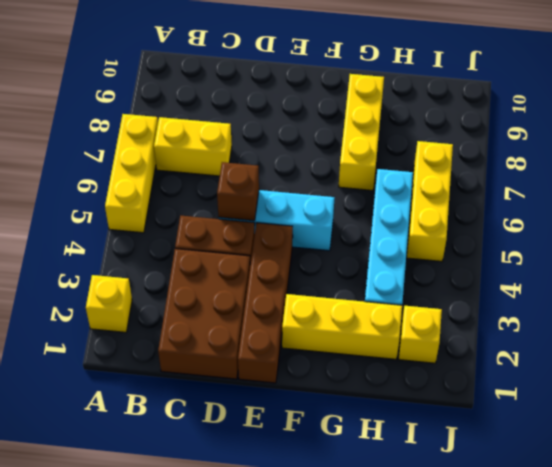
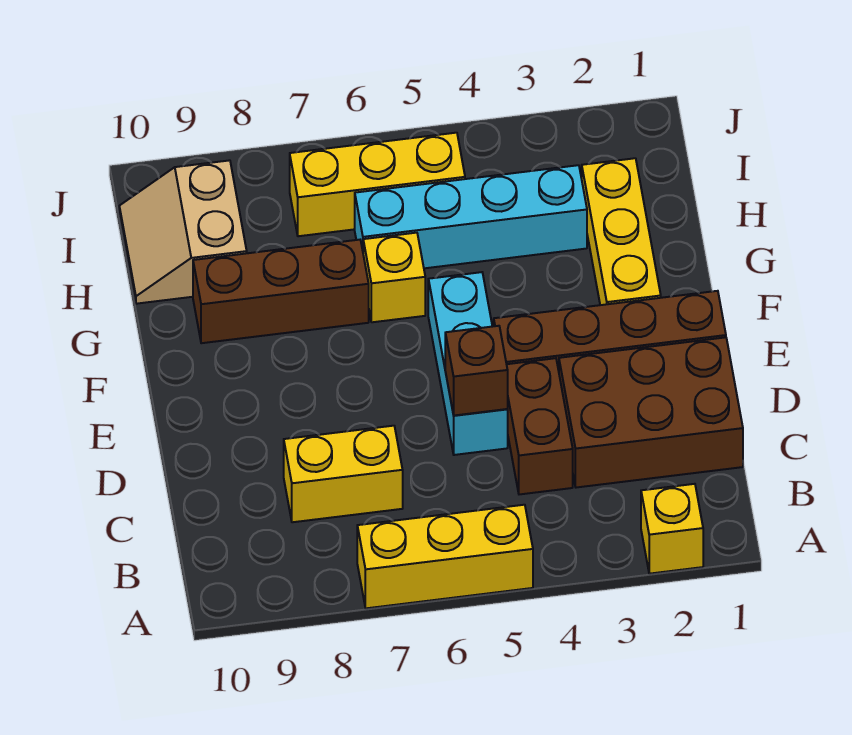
yellow brick B7:C7 level 1 -> yellow brick C7:C8 level 1
yellow brick G7:G9 level 1 -> brown brick G7:G9 level 1
none -> tan slope H9:I10 level 1 top 9
yellow brick I2 level 1 -> yellow brick G6 level 1

